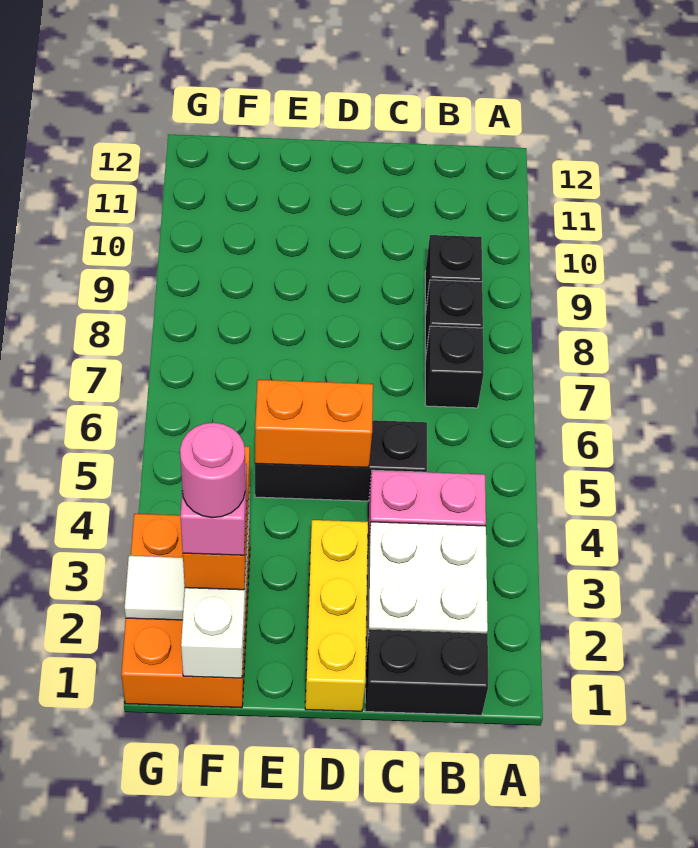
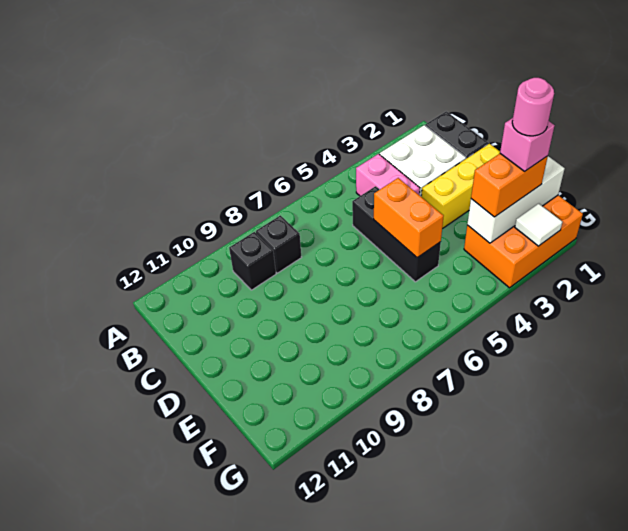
black brick B7 level 1 -> none

